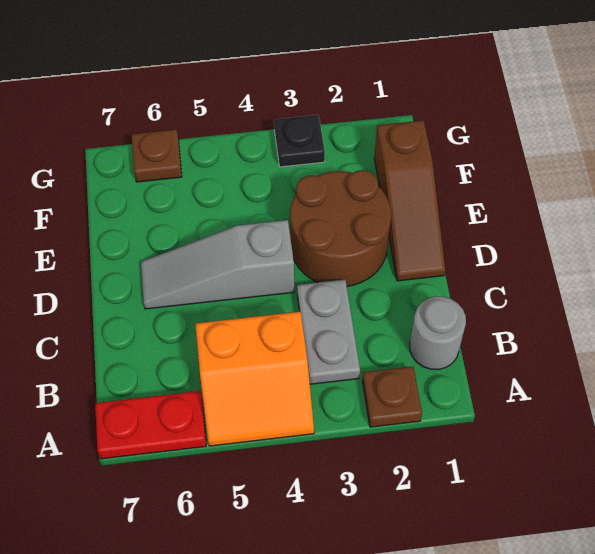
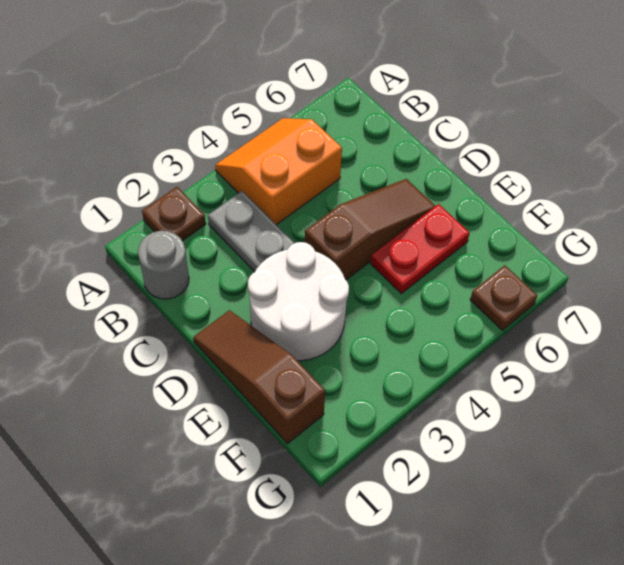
red plate A6:A7 level 1 -> red plate E5:E6 level 1
brown round brick D2:E3 level 1 -> white round brick D2:E3 level 1
grey slope D4:D6 level 1 top 4 -> brown slope D4:D6 level 1 top 4
black plate G3 level 1 -> none

